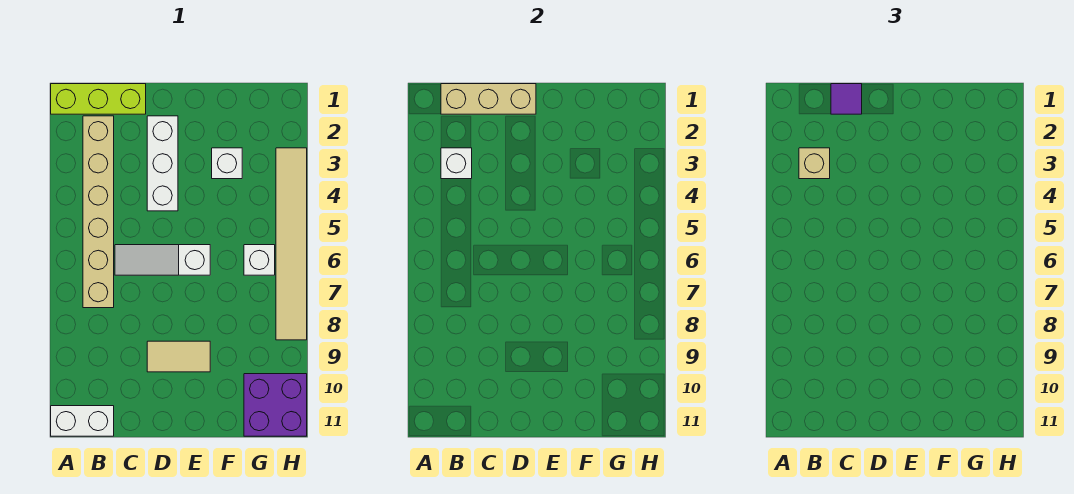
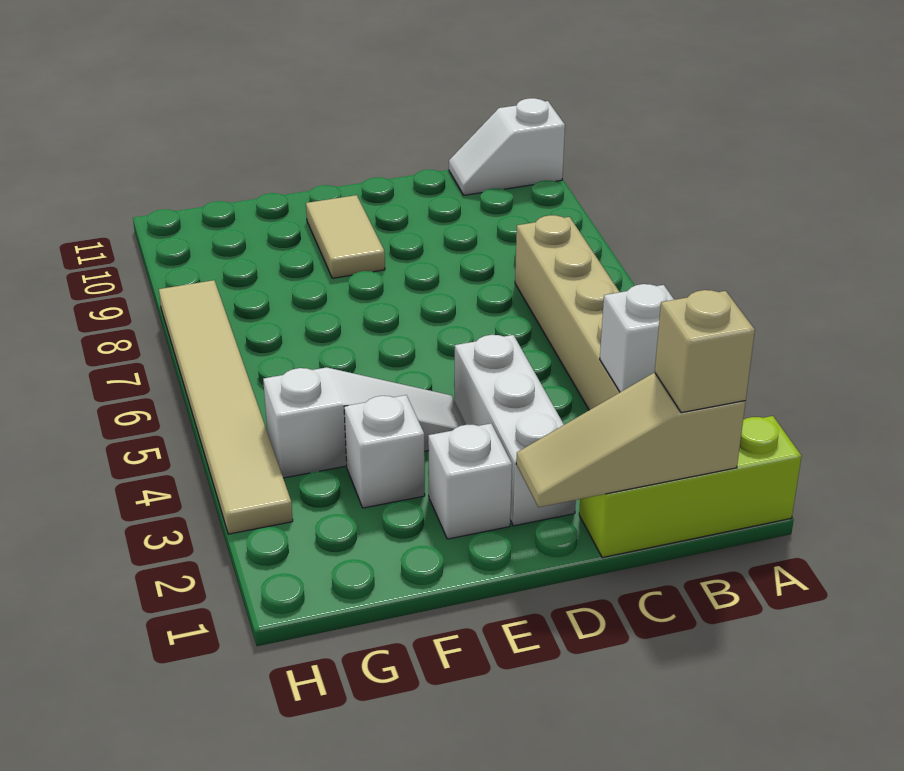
white brick A11:B11 level 1 -> white slope A11:B11 level 1 top A
tan brick B1:D1 level 2 -> tan slope B1:D1 level 2 top B
tan brick B3 level 3 -> tan brick B1 level 3
purple tile C1 level 3 -> none
white slope C6:E6 level 1 top E -> white slope E4:G4 level 1 top G
tan tile D9:E9 level 1 -> tan tile E9:E10 level 1
white brick G6 level 1 -> white brick E2 level 1
purple brick G10:H11 level 1 -> none

